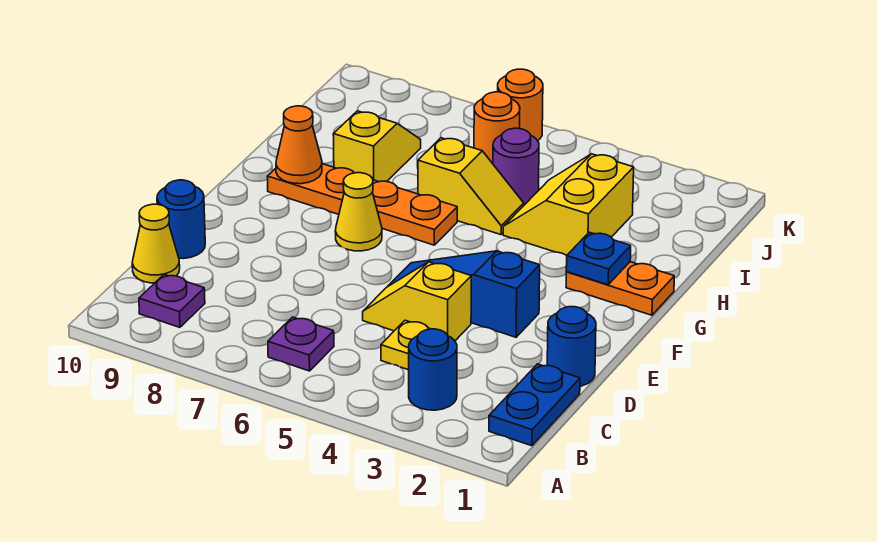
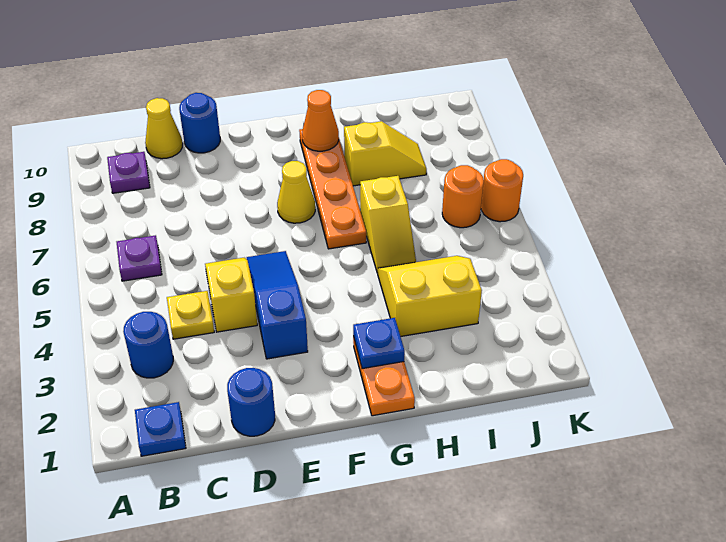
blue plate B1:C1 level 1 -> blue plate B1 level 1
purple round brick I5 level 1 -> none

